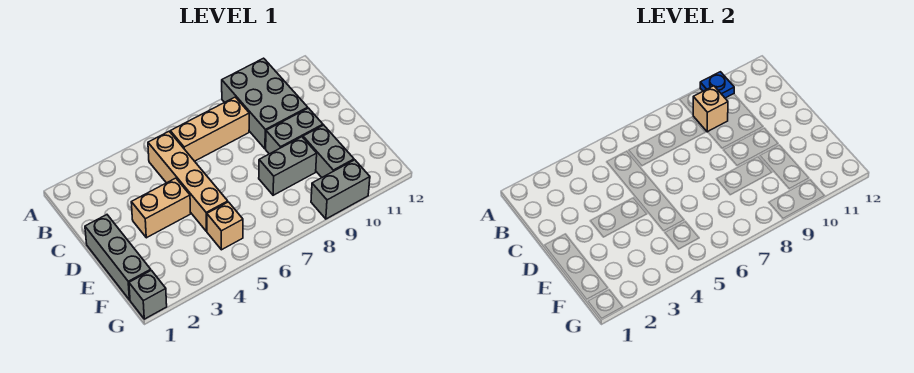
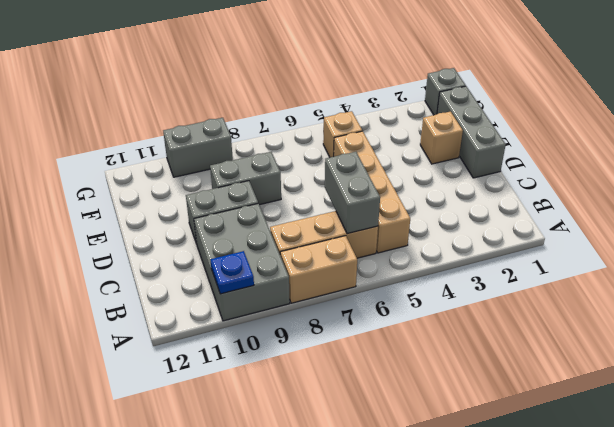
tan brick B9 level 2 -> tan brick E2 level 1
tan brick D3:D4 level 1 -> tan brick A7:A8 level 1
grey brick E10:F10 level 1 -> grey brick B6:C6 level 2

